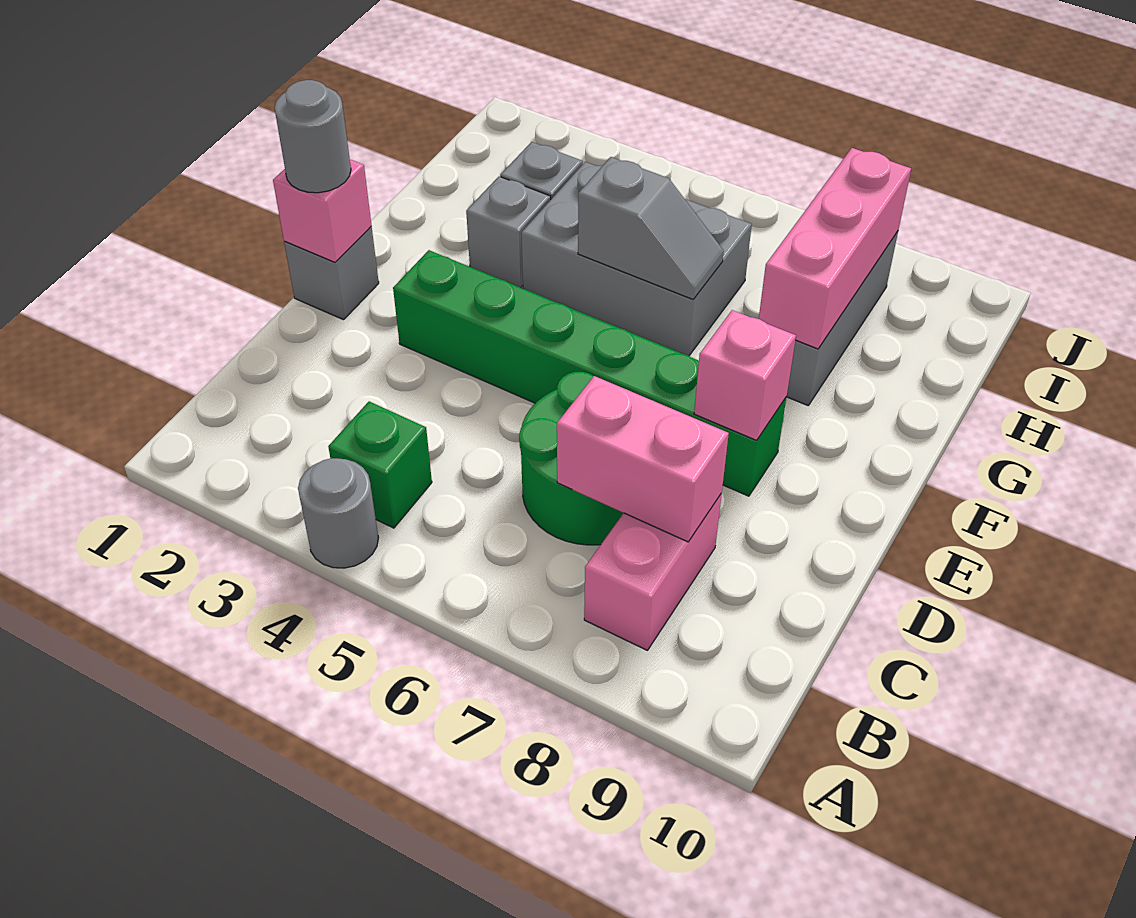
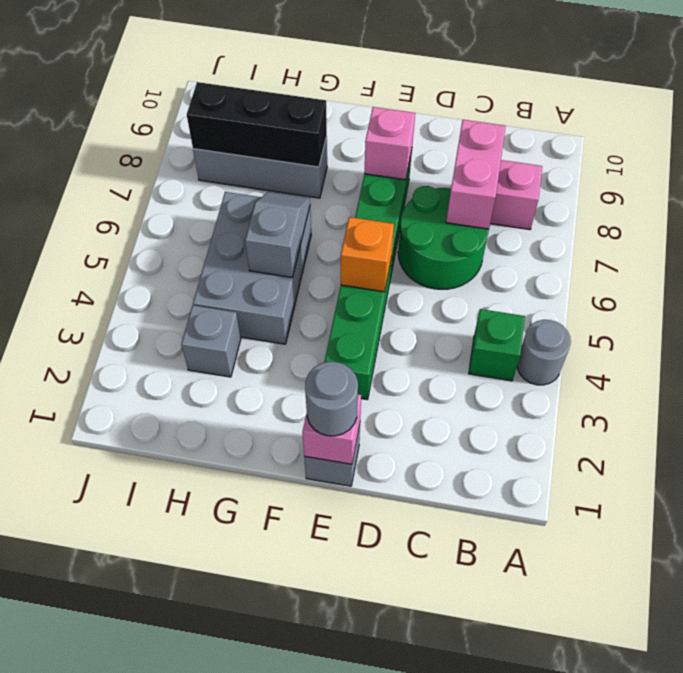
none -> orange brick E5 level 2
grey brick G3 level 1 -> none
pink brick G8:I8 level 2 -> black brick G8:I8 level 2

